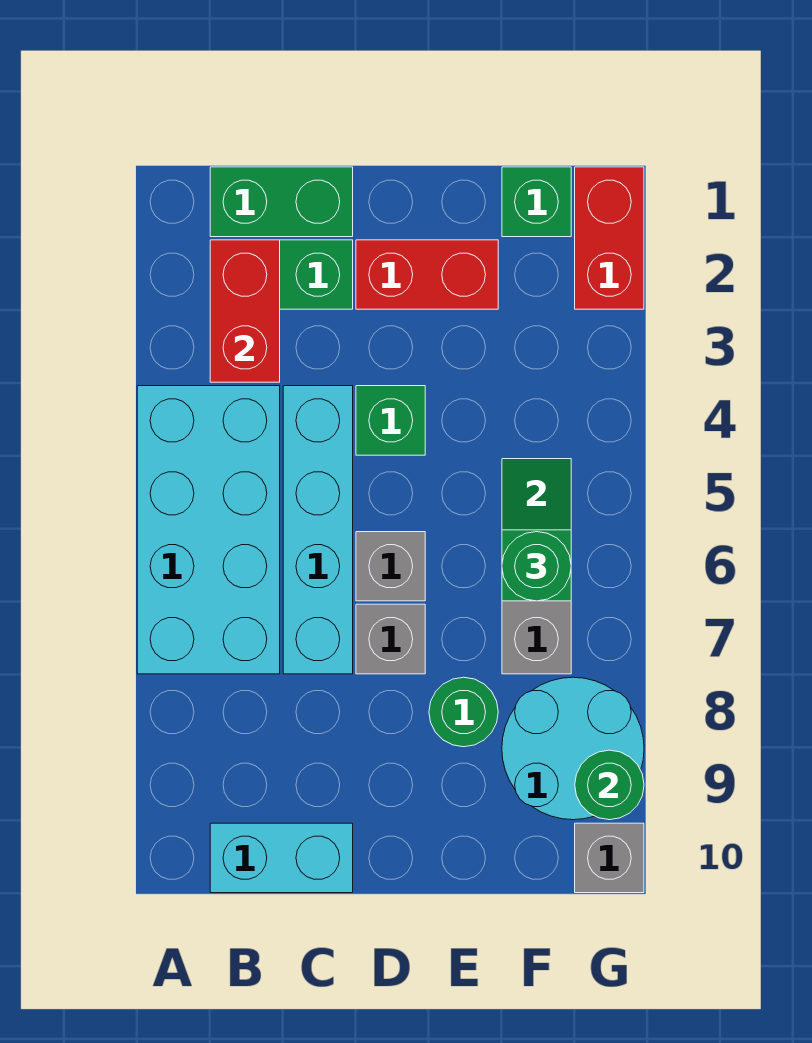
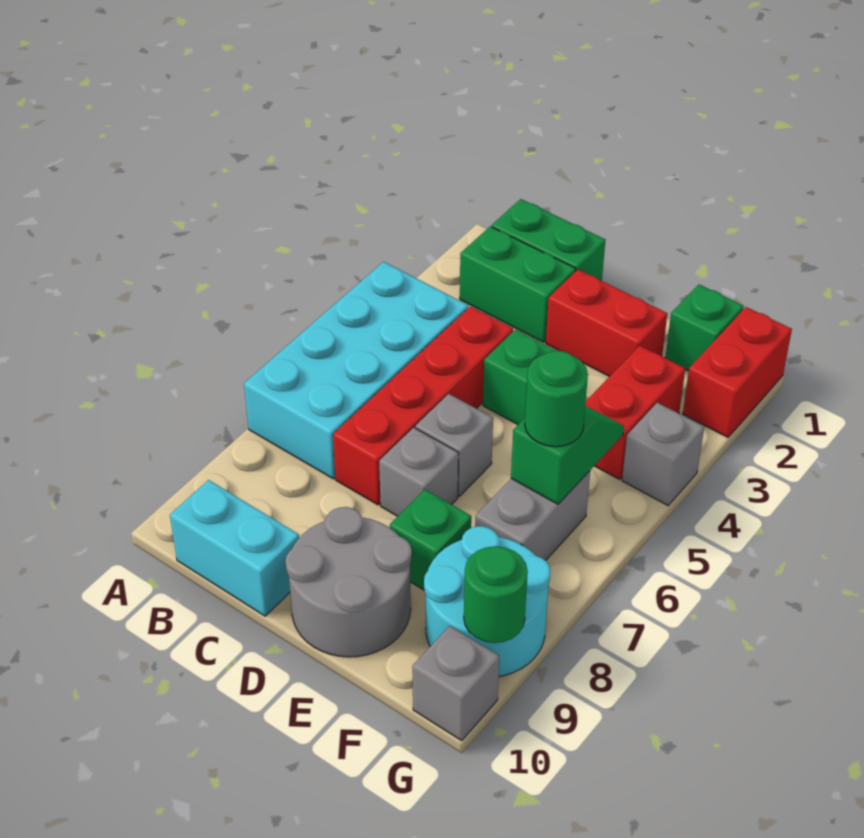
red brick B2:B3 level 2 -> red brick F3:F4 level 1
cyan brick C4:C7 level 1 -> red brick C4:C7 level 1
none -> grey round brick D9:E10 level 1
green round brick E8 level 1 -> green brick E8 level 1
none -> grey brick G4 level 1

